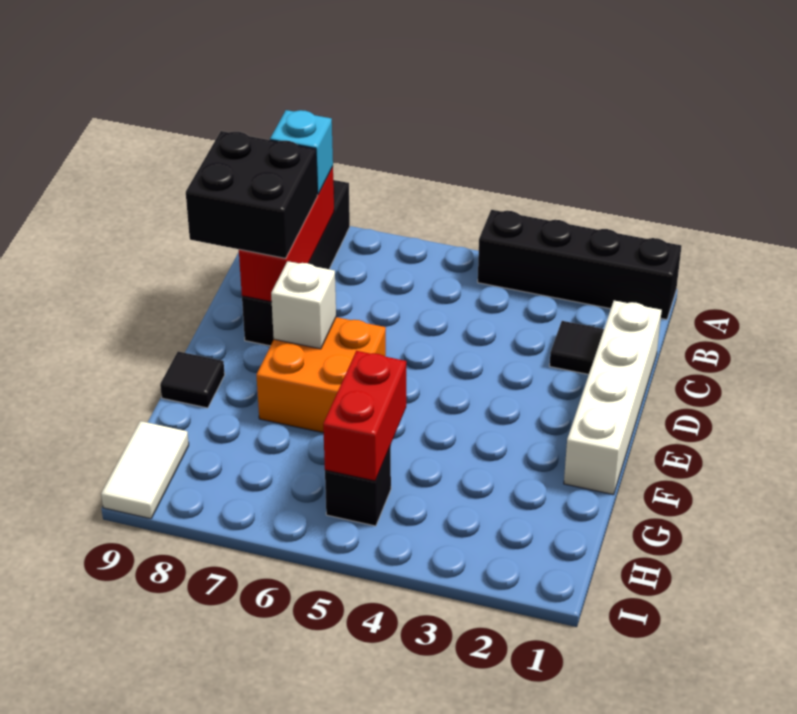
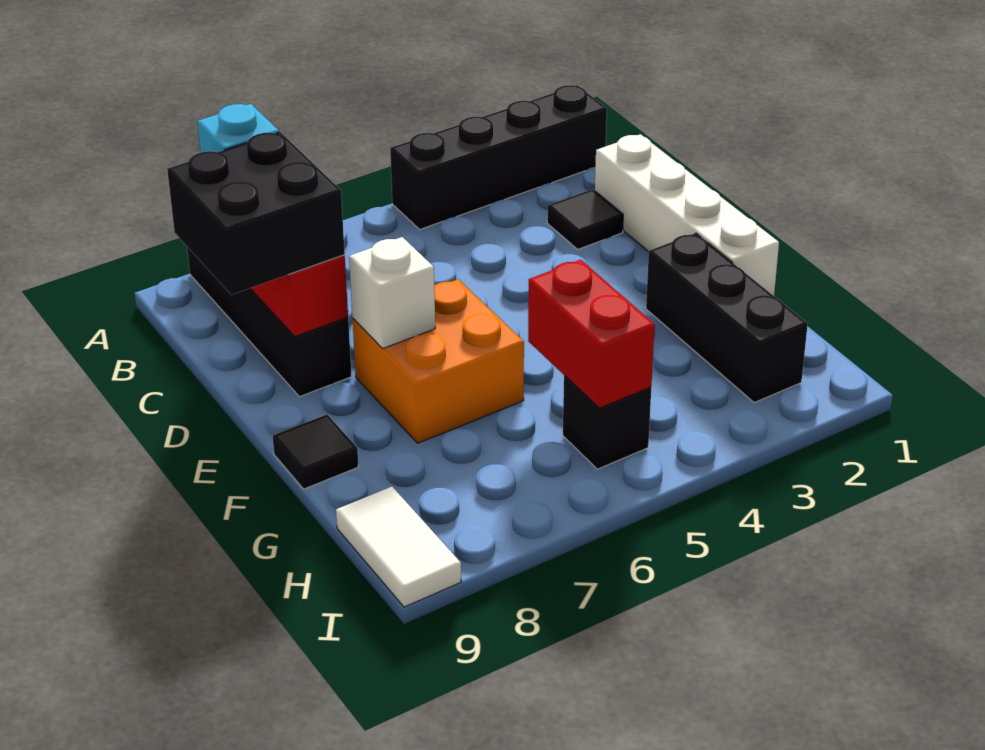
none -> black brick F2:H2 level 1

